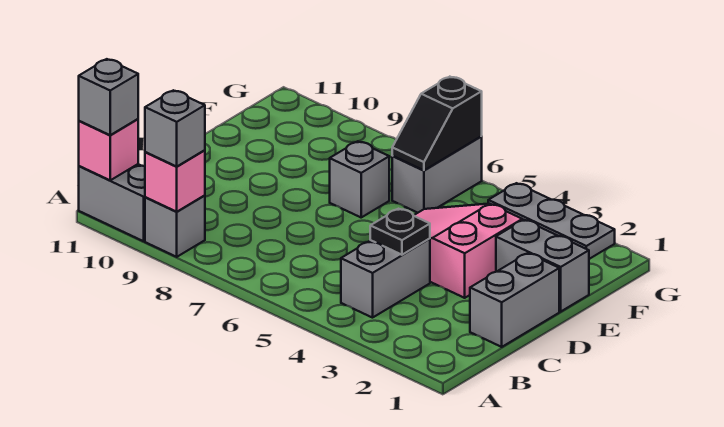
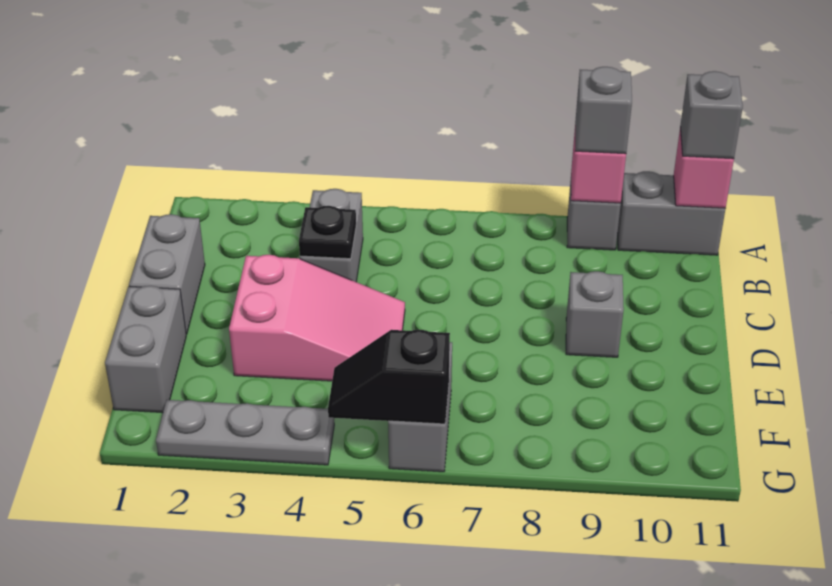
grey brick E1:E2 level 1 -> grey brick E1:F1 level 1
grey brick E7 level 1 -> grey brick D9 level 1
black slope F6:G6 level 2 top G -> black slope G5:G6 level 2 top 6

